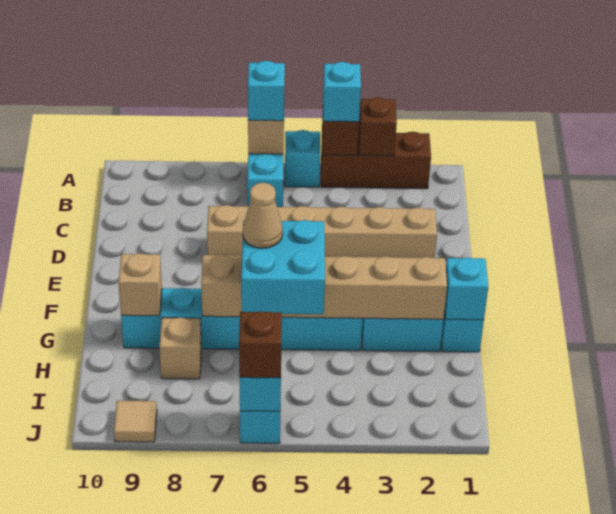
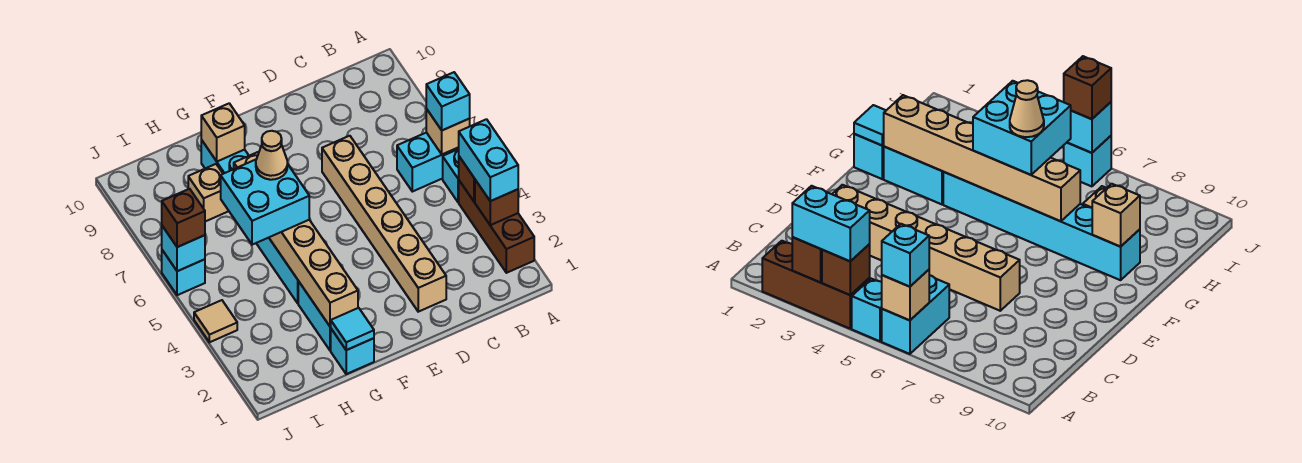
cyan brick A4 level 3 -> cyan brick A3:A4 level 3
cyan brick G1 level 2 -> cyan tile G1 level 2
tan tile J9 level 1 -> tan tile J4 level 1

